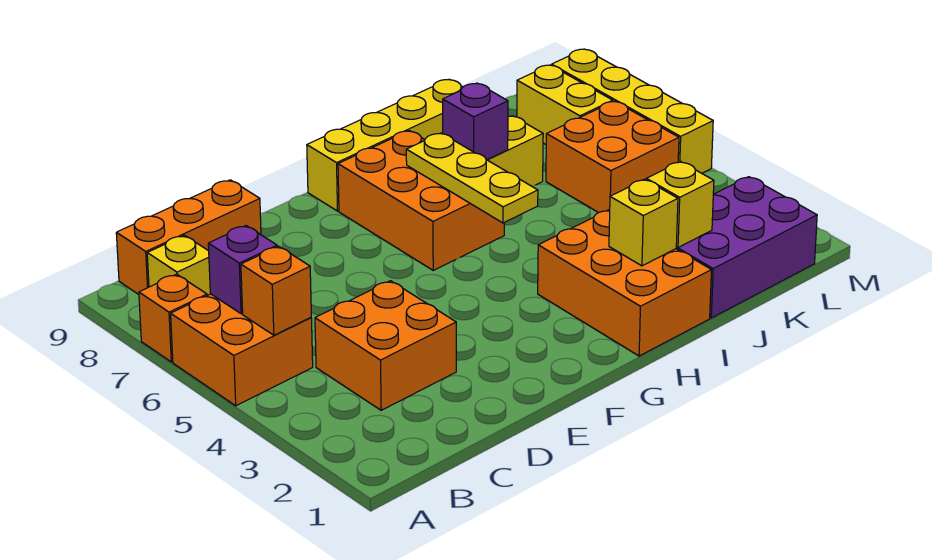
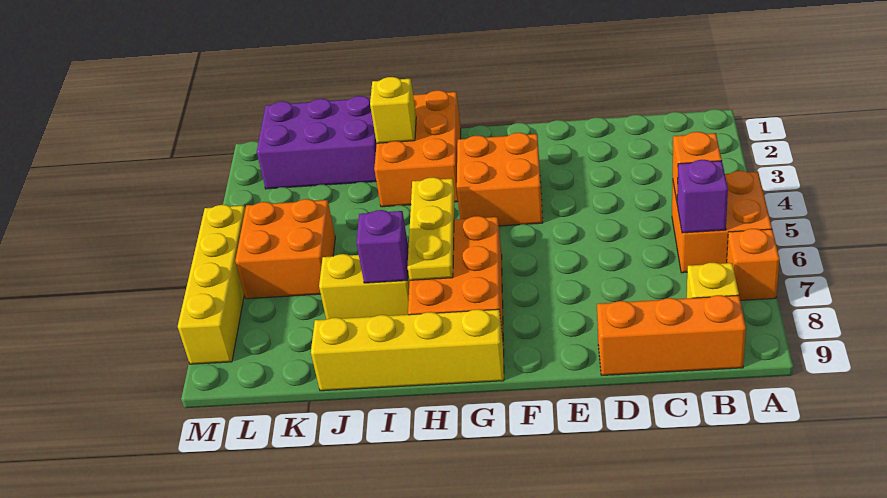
orange brick C3:D4 level 1 -> orange brick F3:G4 level 1
yellow brick J2 level 2 -> none
yellow brick L7:L8 level 1 -> none

